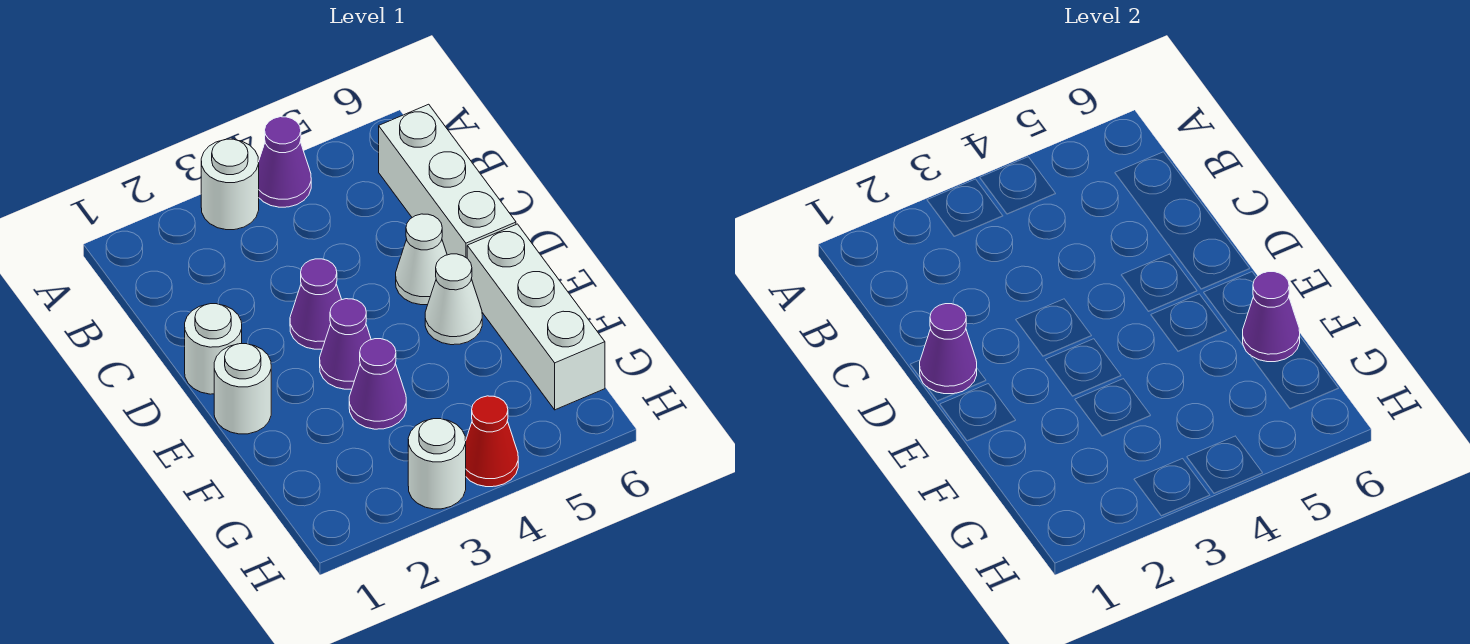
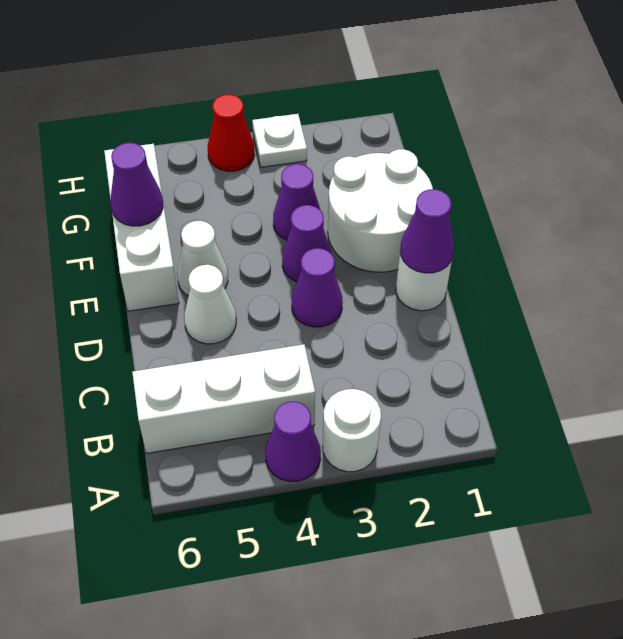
white brick B6:D6 level 1 -> white brick B4:B6 level 1
white round brick E1 level 1 -> white round brick E1:F2 level 1
white round brick H3 level 1 -> white plate H3 level 1

